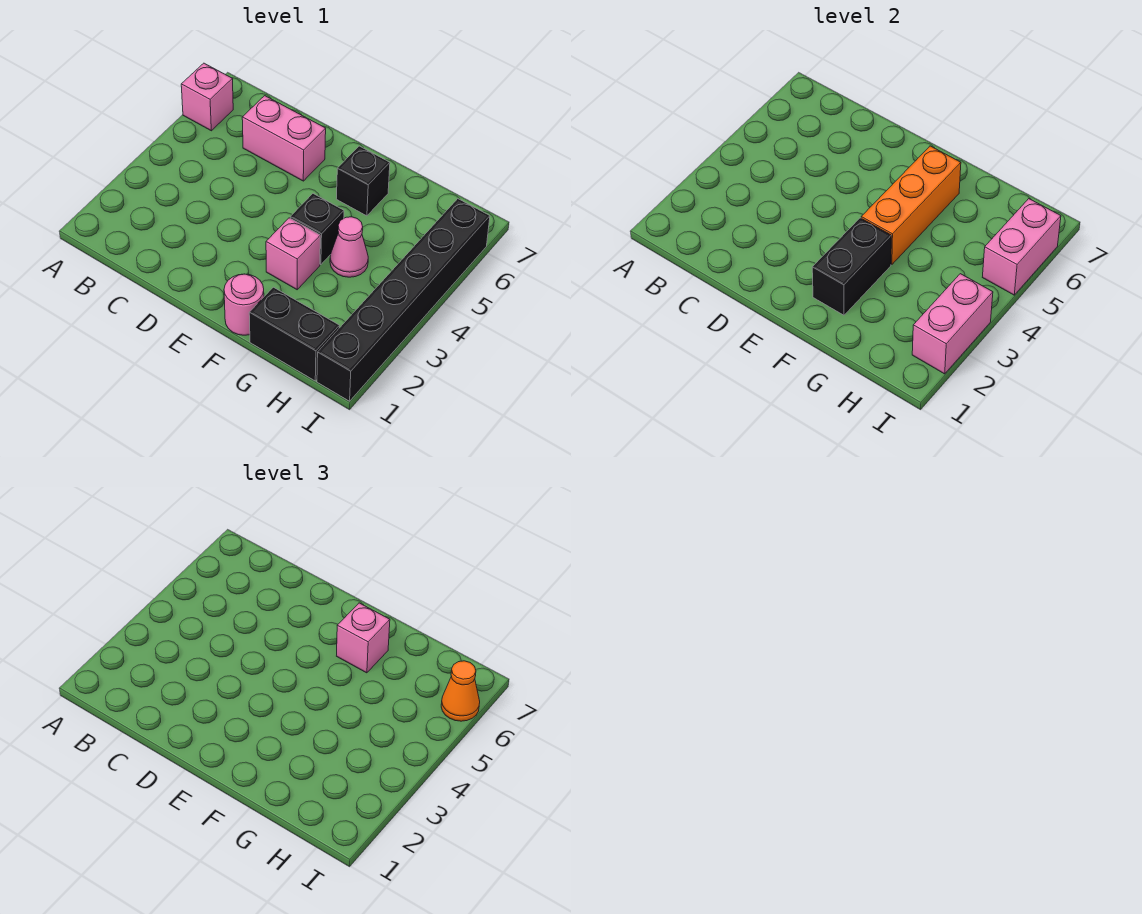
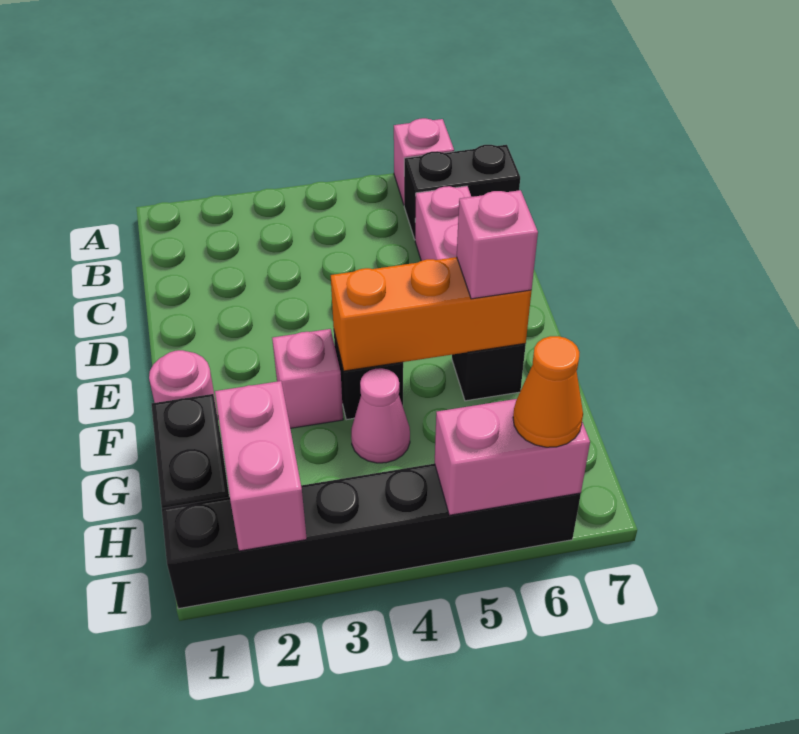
black brick F2:F3 level 2 -> black brick B6:B7 level 1
pink brick I2:I3 level 2 -> pink brick H2:I2 level 2

